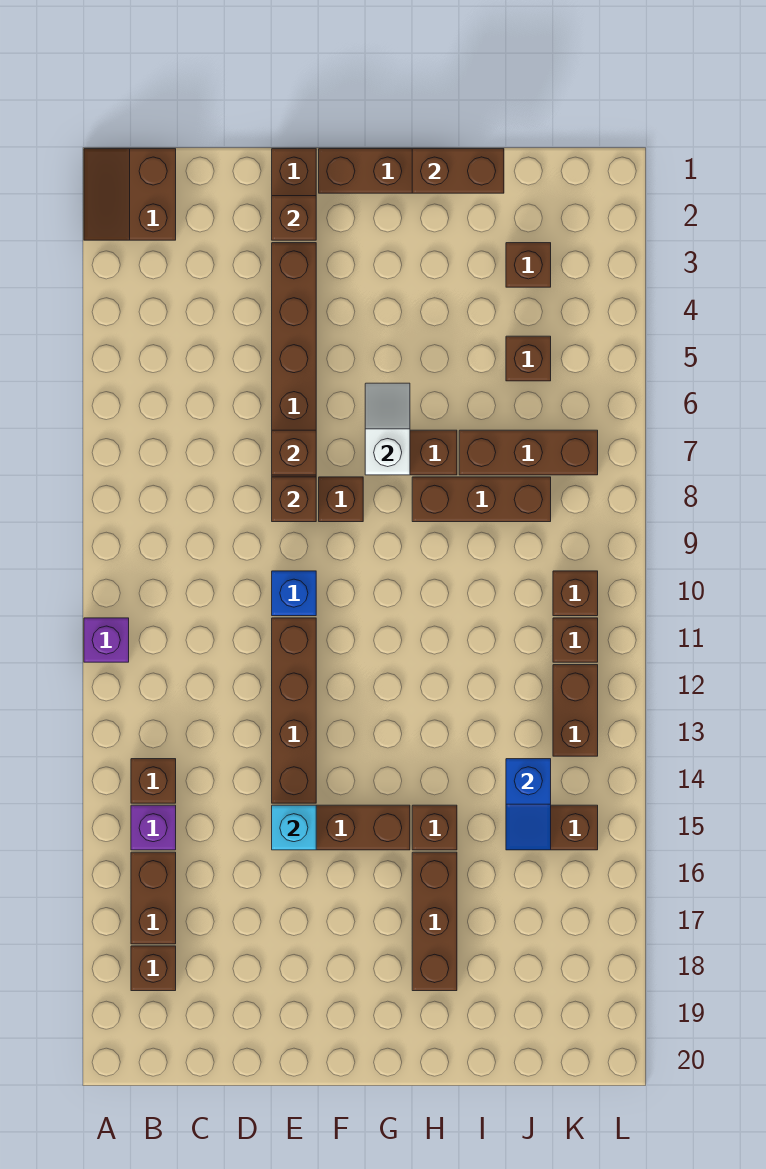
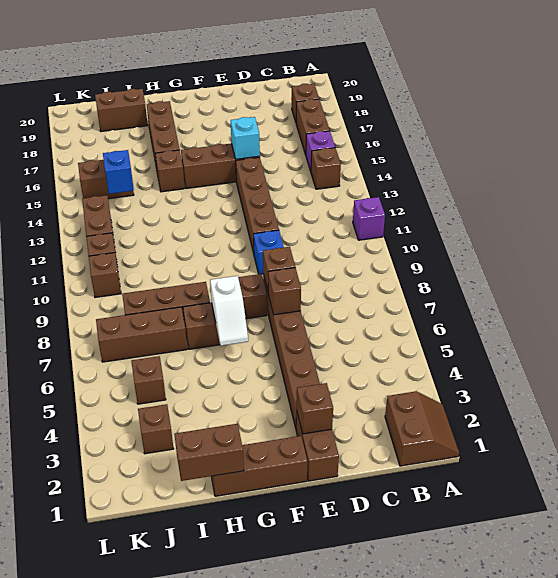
none -> brown brick I19:J19 level 1

